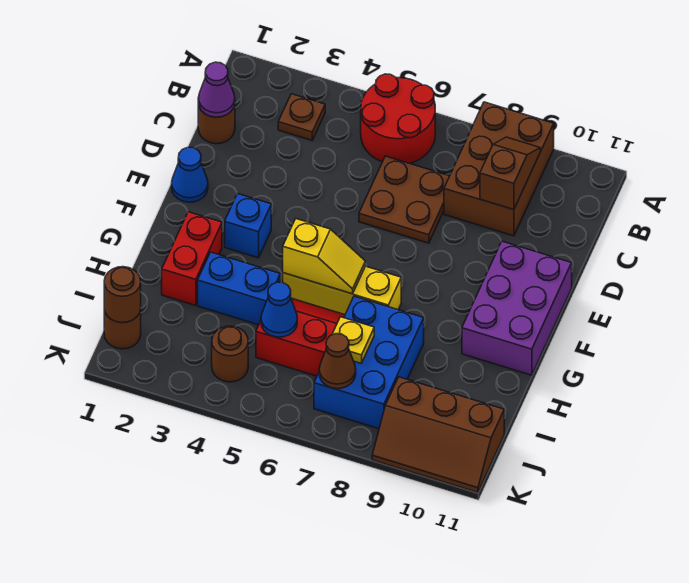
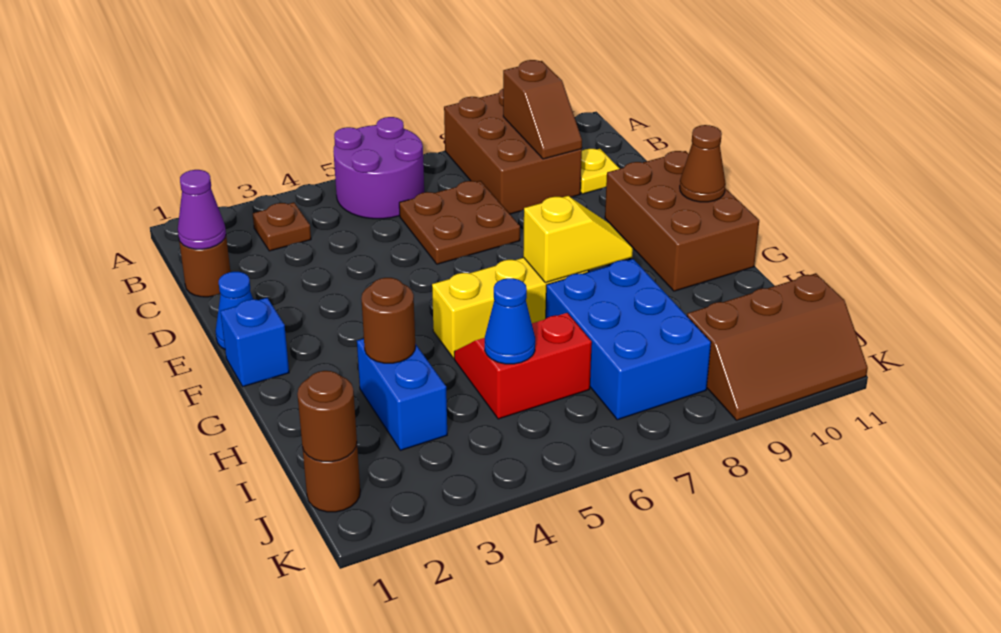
red round brick A5:B6 level 1 -> purple round brick A5:B6 level 1
brown slope B9:C9 level 2 top C -> brown slope B9:C9 level 2 top B
purple brick E10:G11 level 1 -> brown brick E10:G11 level 1
blue brick F3 level 1 -> blue brick F1 level 1
red brick G2:H2 level 1 -> none
yellow slope G5:G6 level 2 top 5 -> yellow slope G7:G8 level 2 top 7
blue brick H3:H4 level 1 -> blue brick H3:I3 level 1
yellow plate I7 level 2 -> yellow plate C10 level 1
brown round brick J4 level 1 -> brown round brick H3 level 2
brown cone J7 level 2 -> brown cone F11 level 2

